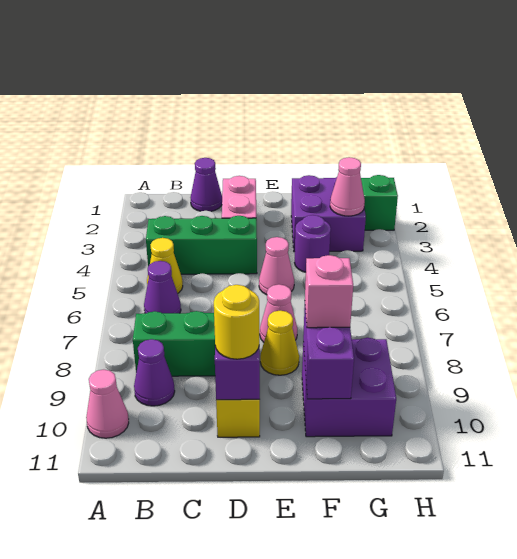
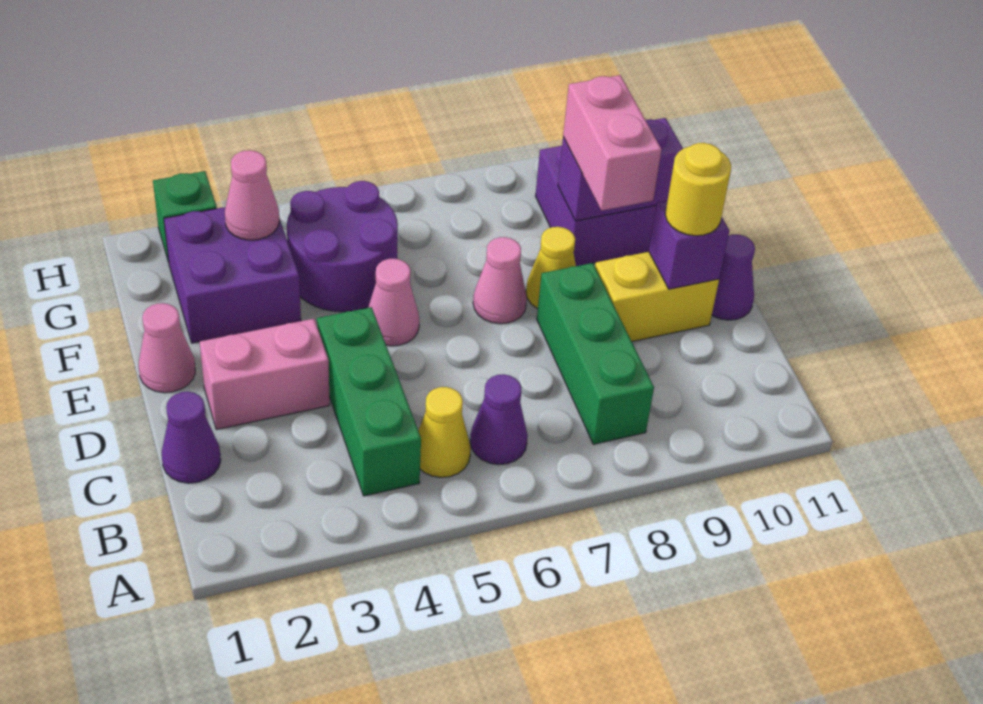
pink cone A10 level 1 -> pink cone E1 level 1
purple cone B9 level 1 -> purple cone D11 level 1
purple round brick F4 level 1 -> purple round brick F4:G5 level 1
pink brick F9 level 3 -> pink brick E9:F9 level 3

